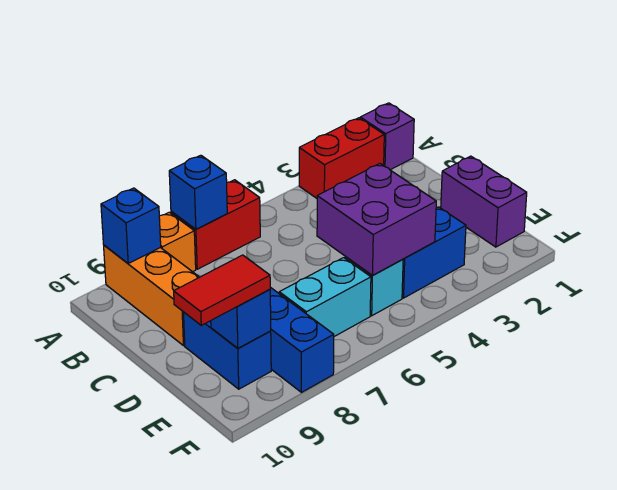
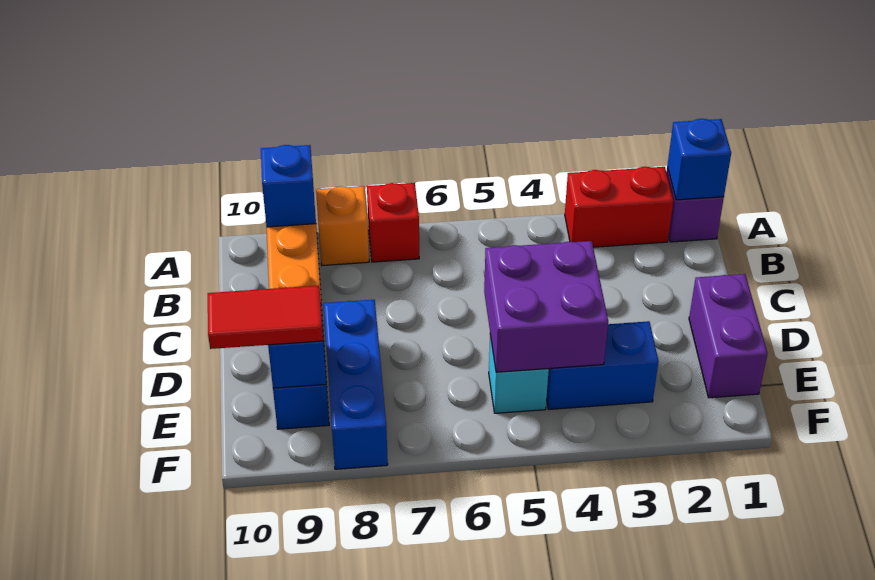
red brick A6:A7 level 1 -> red brick A7 level 1
blue brick A7 level 2 -> blue brick A1 level 2
cyan brick E6:E7 level 1 -> none

